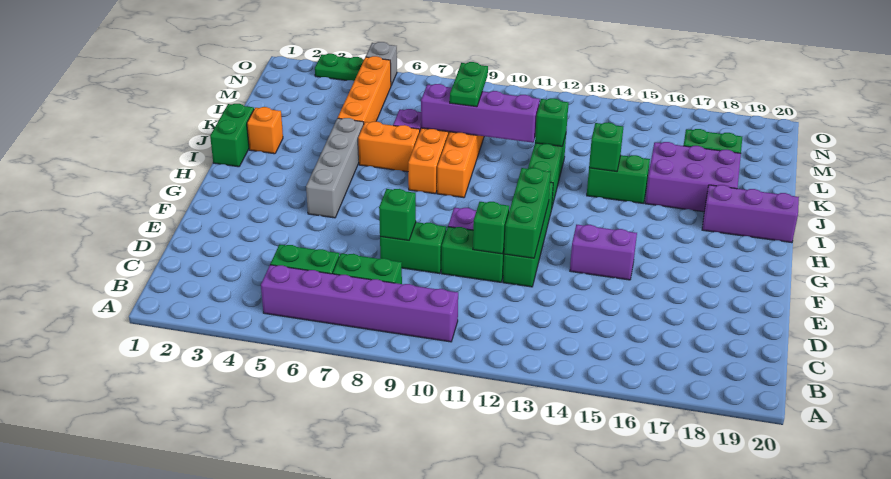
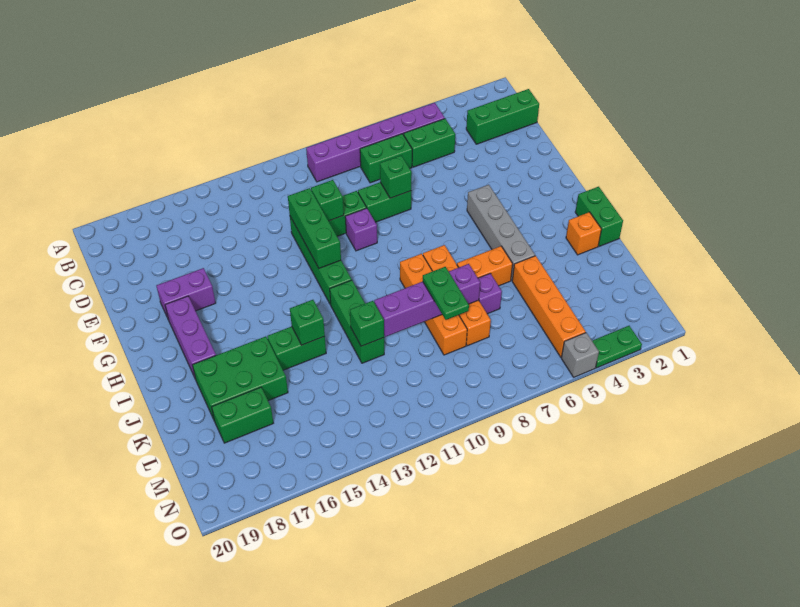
none -> green brick C1:C3 level 1
purple brick F14:F15 level 1 -> purple brick F17:F18 level 1
purple brick I18:I20 level 1 -> purple brick G18:I18 level 1
purple brick J16:K18 level 1 -> green brick J16:K18 level 1

